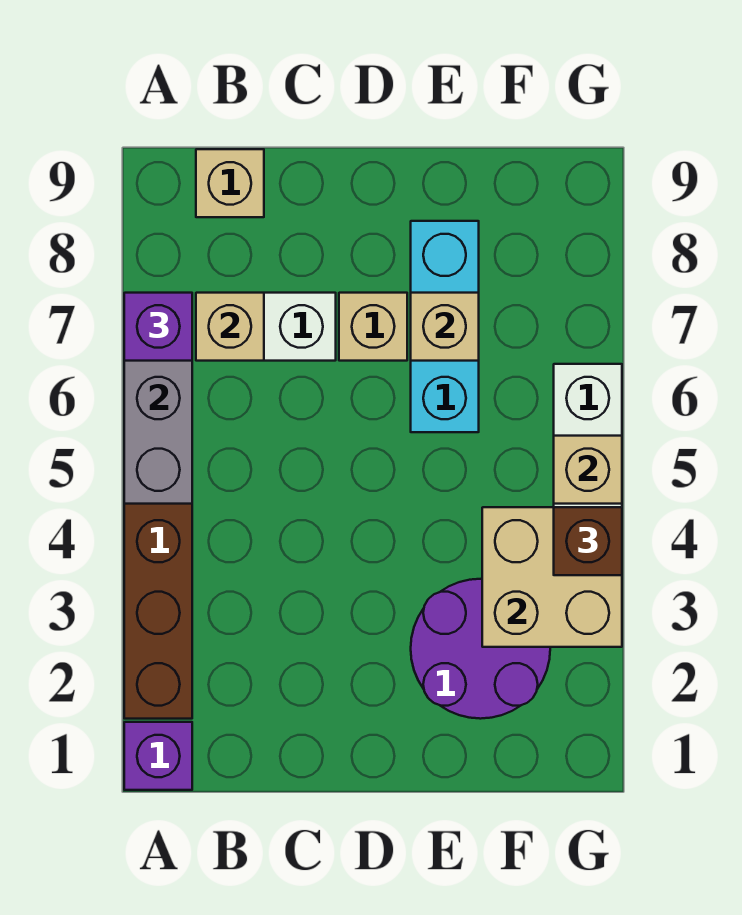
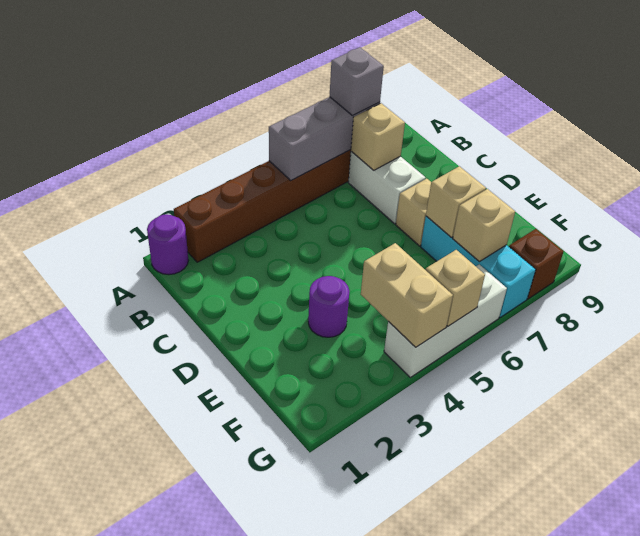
purple brick A1 level 1 -> purple round brick A1 level 1
purple brick A7 level 3 -> grey brick A7 level 3
tan brick B9 level 1 -> tan brick F7 level 2
purple round brick E2:F3 level 1 -> purple round brick E3 level 1
cyan brick E6:E8 level 1 -> cyan brick E7:G7 level 1
tan brick F3:G4 level 2 -> tan brick F4:G4 level 2
brown brick G4 level 3 -> brown brick G8 level 1

